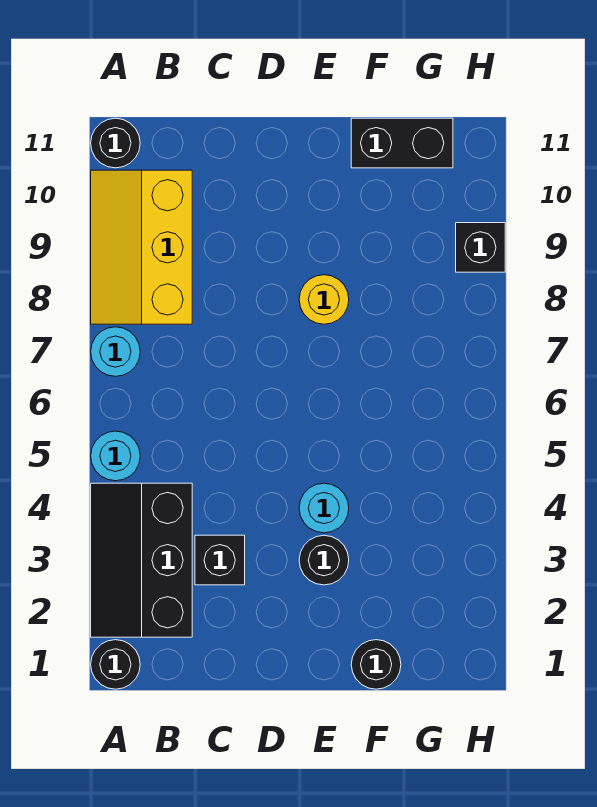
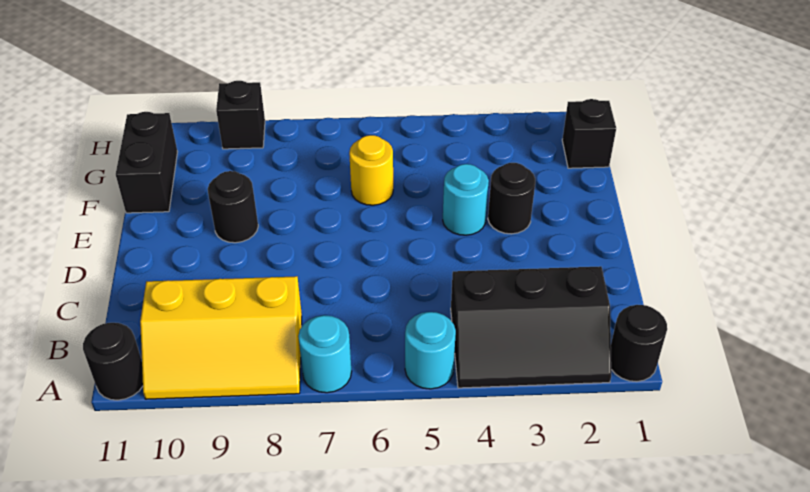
black brick C3 level 1 -> black brick G1 level 1
yellow round brick E8 level 1 -> yellow round brick F6 level 1
black round brick F1 level 1 -> black round brick E9 level 1

